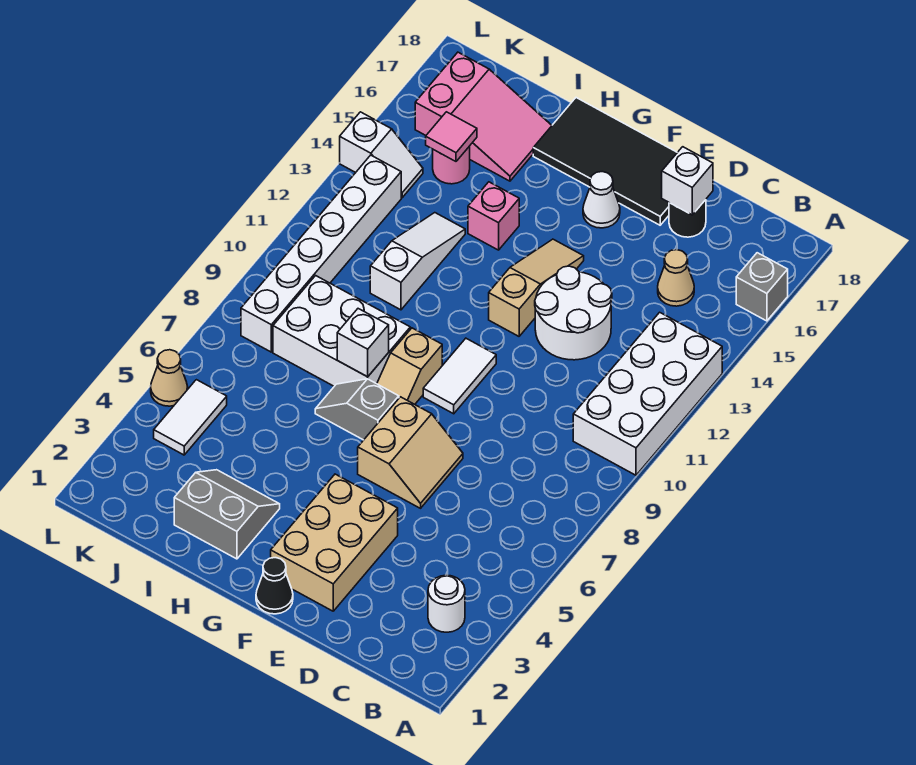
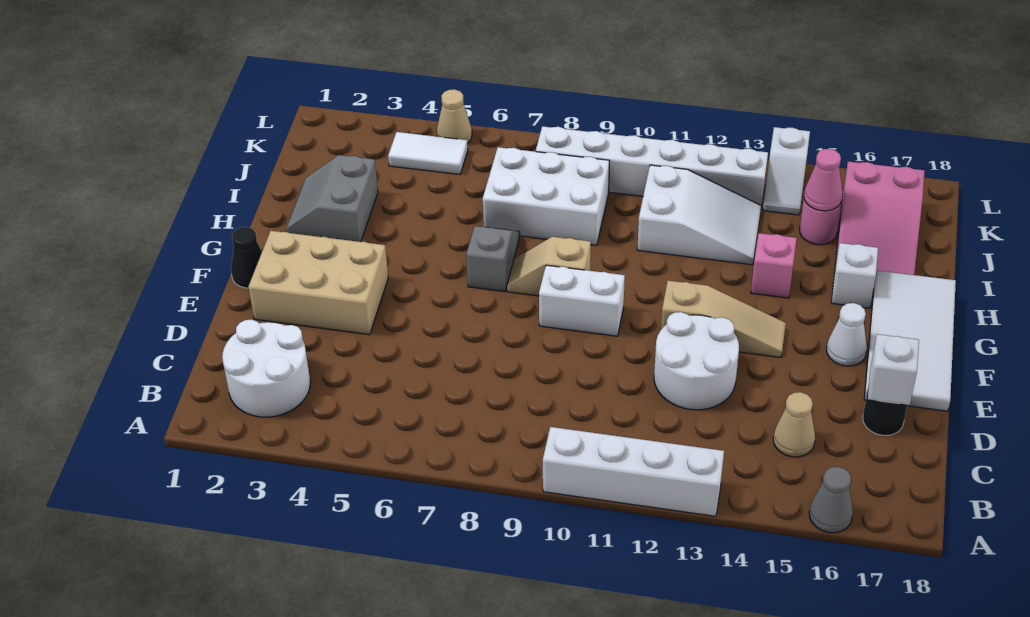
white brick A10:B13 level 1 -> white brick A10:A13 level 1
grey brick A16 level 1 -> grey cone A16 level 1
white round brick B3 level 1 -> white round brick B2:C3 level 1
tan slope E6:F7 level 1 top F -> none
black tile E17:H18 level 1 -> white tile E17:H18 level 1
white tile F9:F10 level 1 -> white brick F9:F10 level 1
grey slope H2:I3 level 1 top 2 -> grey slope H2:I3 level 1 top 3
white brick H8:J9 level 1 -> white brick I7:J9 level 1
white brick H8 level 2 -> white brick H16 level 1
white slope I11:I13 level 1 top 11 -> white slope I11:J13 level 1 top 11
pink tile J15 level 2 -> pink cone J15 level 2

